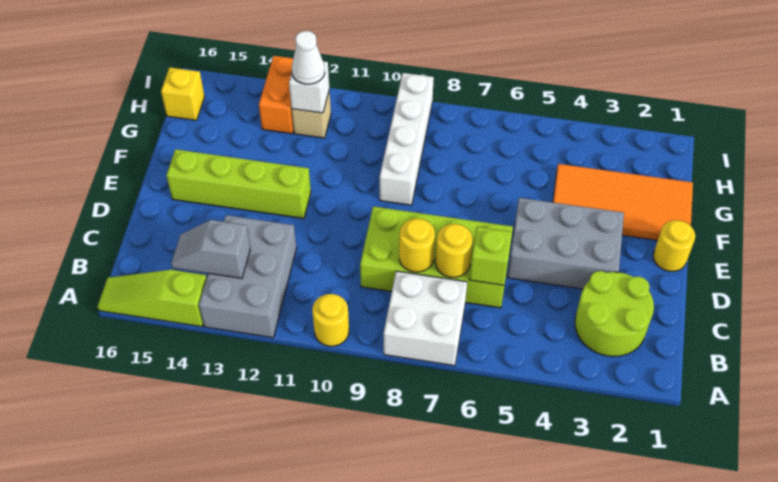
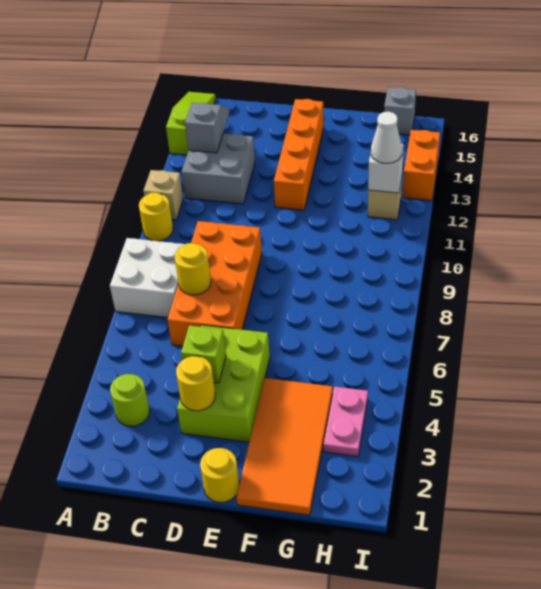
none -> tan brick A11 level 1
grey brick A12:C13 level 1 -> grey brick B12:C13 level 1
lime round brick B2:C3 level 1 -> lime round brick B3 level 1
lime brick C6:D9 level 1 -> orange brick C6:D9 level 1
lime brick C6 level 2 -> lime brick D4 level 2
yellow round brick C8 level 2 -> yellow round brick D3 level 2
grey brick D3:E5 level 1 -> lime brick D3:E5 level 1
lime brick E12:E15 level 1 -> orange brick E12:E15 level 1
white brick F9:I9 level 1 -> none
none -> pink plate H3:H4 level 1
orange brick H13:I13 level 1 -> orange brick I13:I14 level 1
yellow brick H16 level 1 -> grey brick H16 level 1

